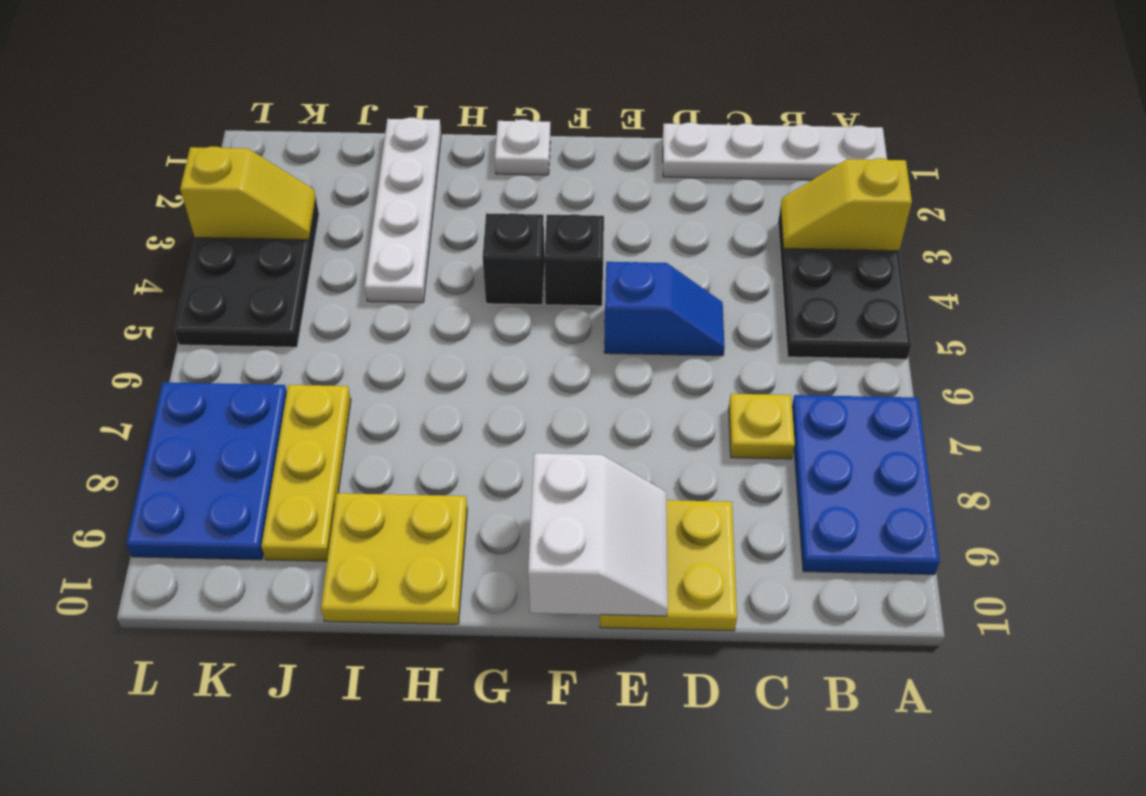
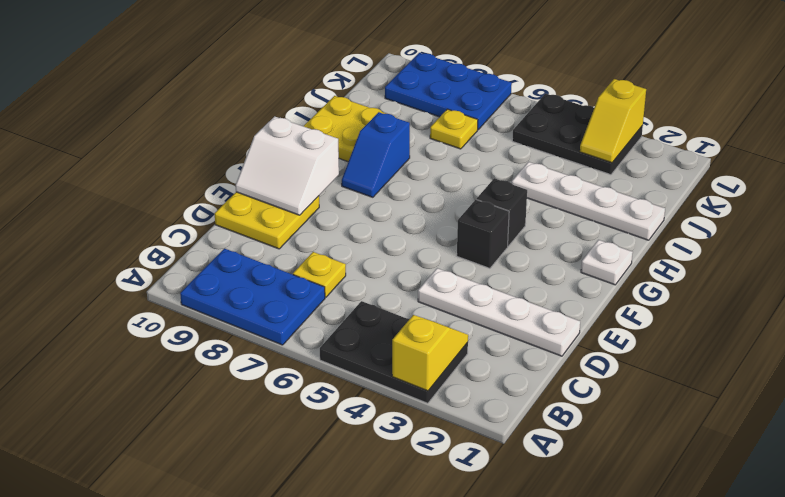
white plate A1:D1 level 1 -> white plate D1:D4 level 1
blue slope D5:E5 level 1 top E -> blue slope G8:H8 level 1 top H
yellow plate J7:J9 level 1 -> yellow plate J7 level 1

